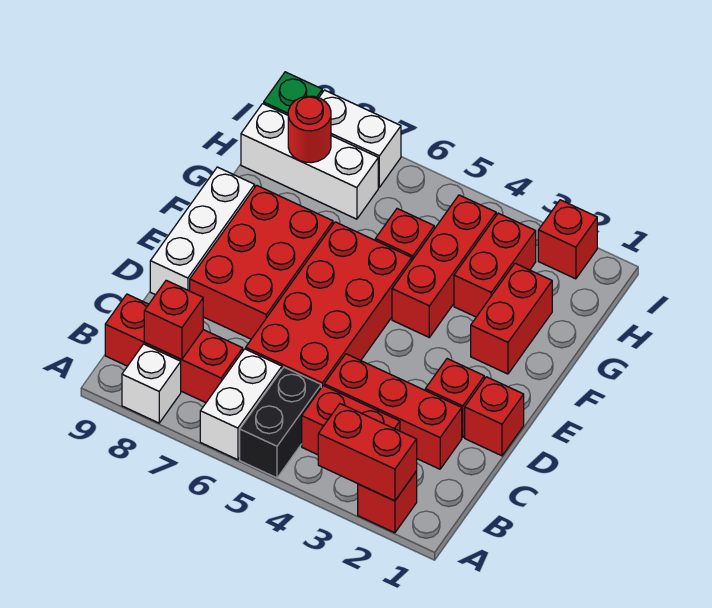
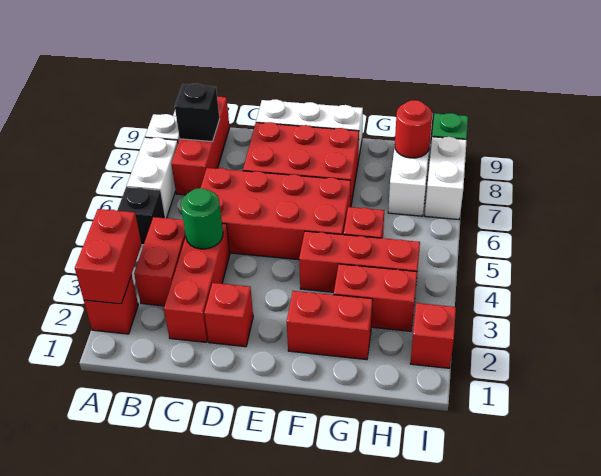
black brick A5:B5 level 1 -> black brick A5 level 1
white brick A6:B6 level 1 -> white brick A6:A7 level 1
red brick B8 level 2 -> black brick B8 level 2
none -> green round brick C4 level 2
red brick D1 level 1 -> none

